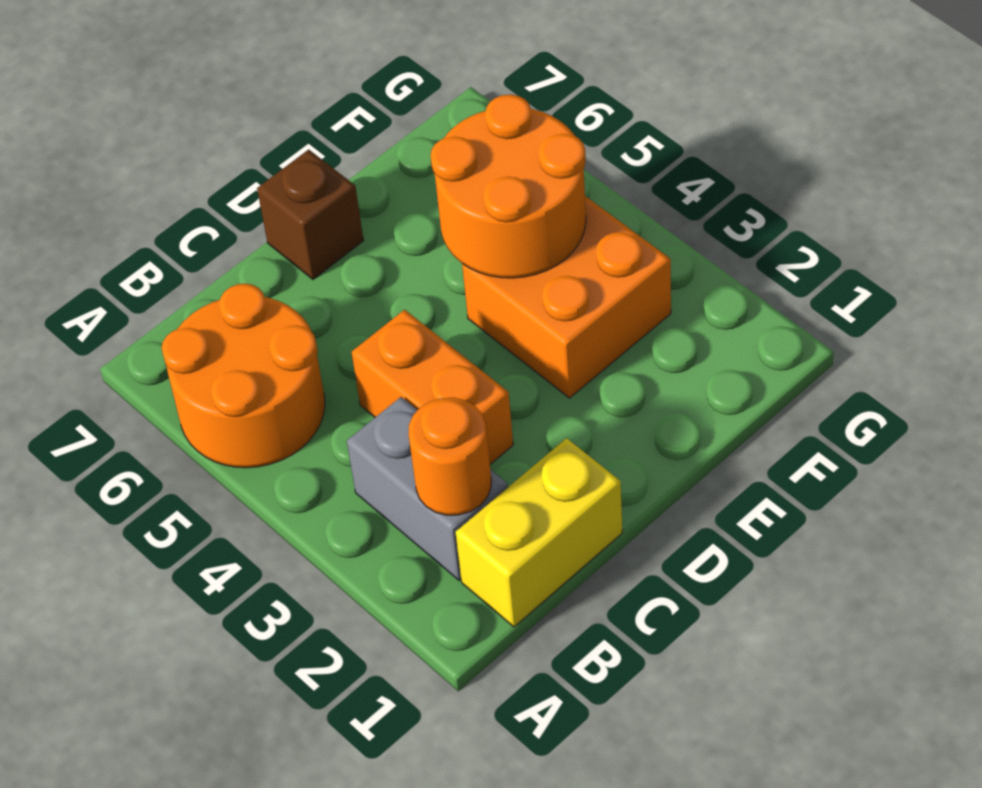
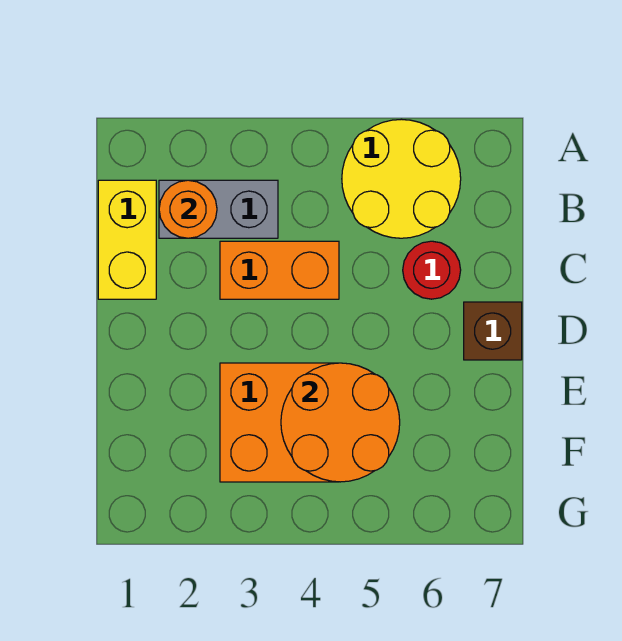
orange round brick A5:B6 level 1 -> yellow round brick A5:B6 level 1
none -> red round brick C6 level 1

